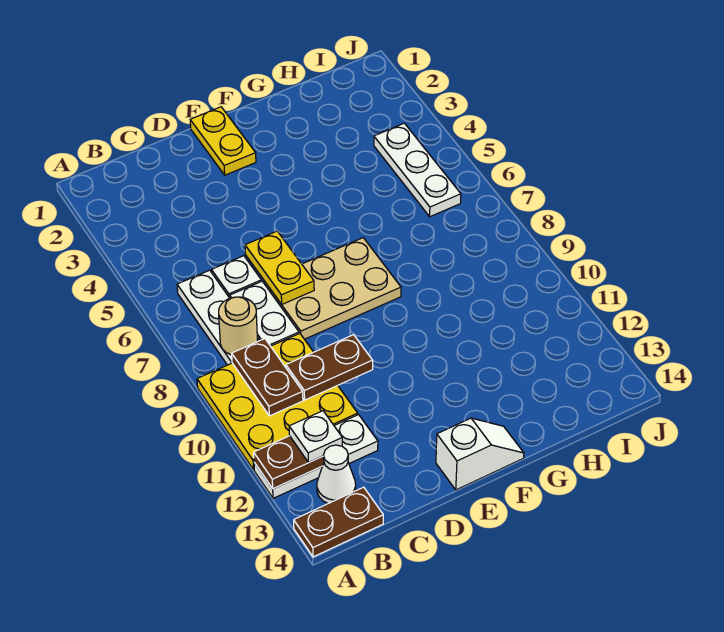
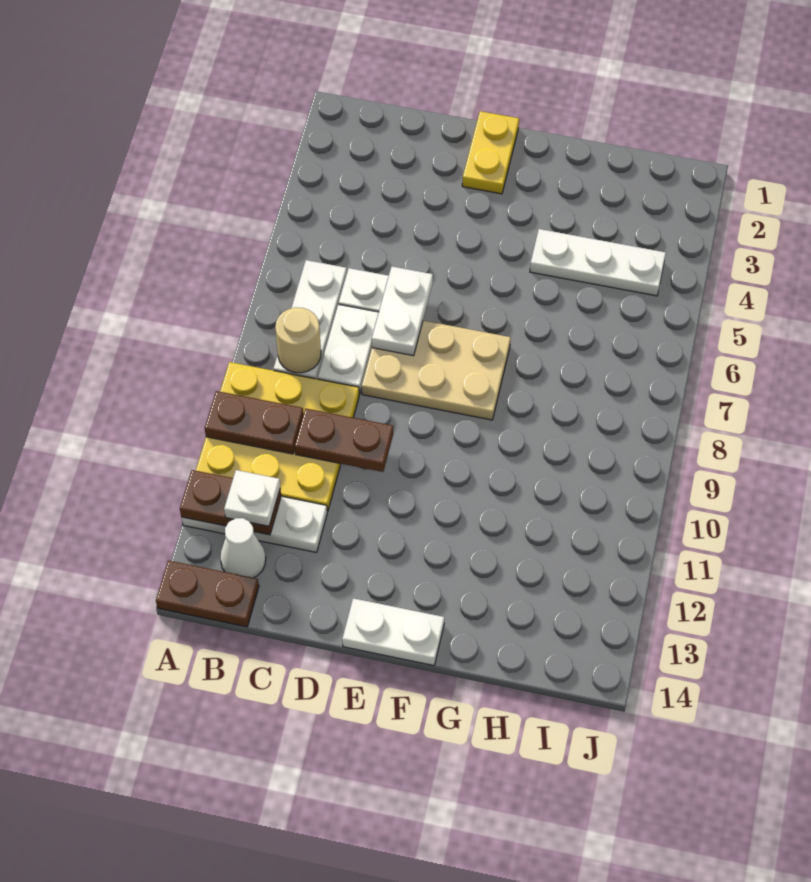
brown plate B9:B10 level 2 -> brown plate A10:B10 level 2
yellow plate D6:D7 level 2 -> white plate D6:D7 level 2
white slope E14:F14 level 1 top E -> white plate E14:F14 level 1
white plate I4:I6 level 1 -> white plate G4:I4 level 1

